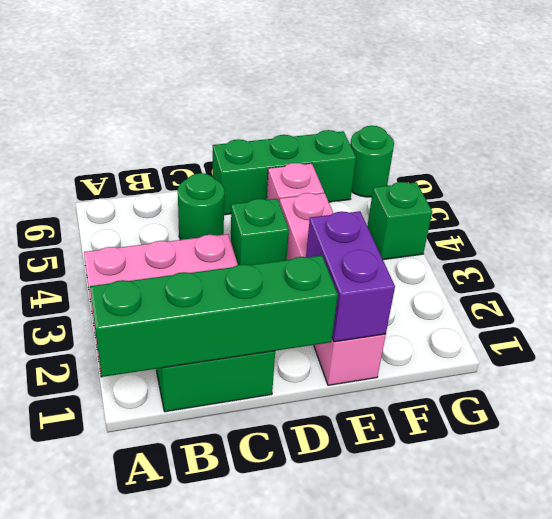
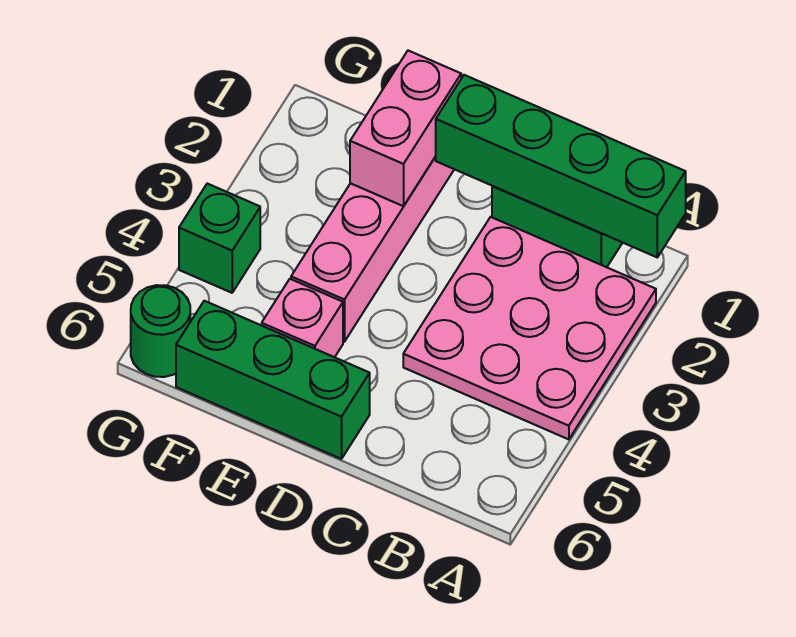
green round brick C5 level 1 -> none
green brick D4 level 1 -> none
purple brick E1:E2 level 2 -> pink brick E1:E2 level 2

